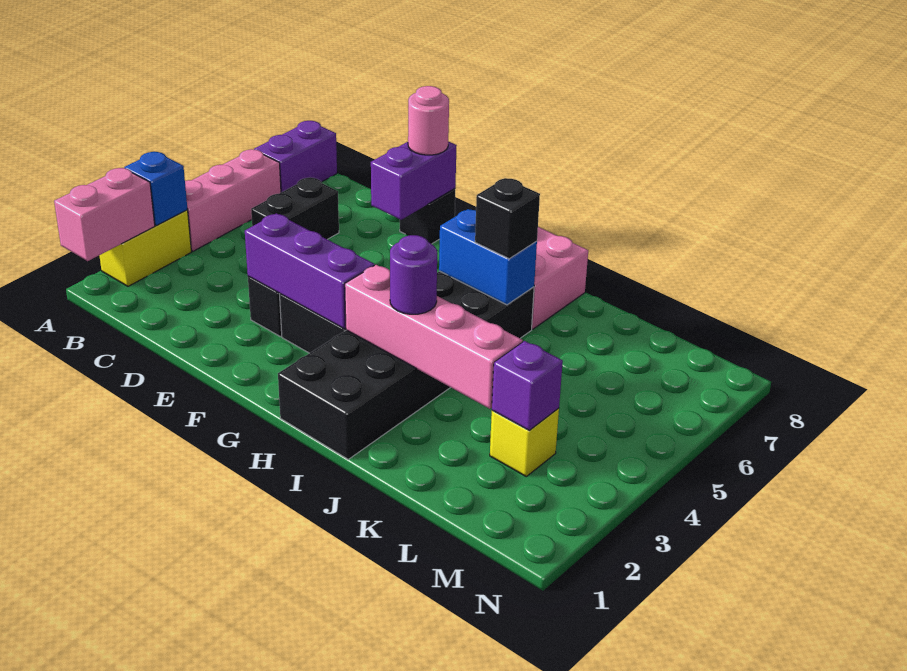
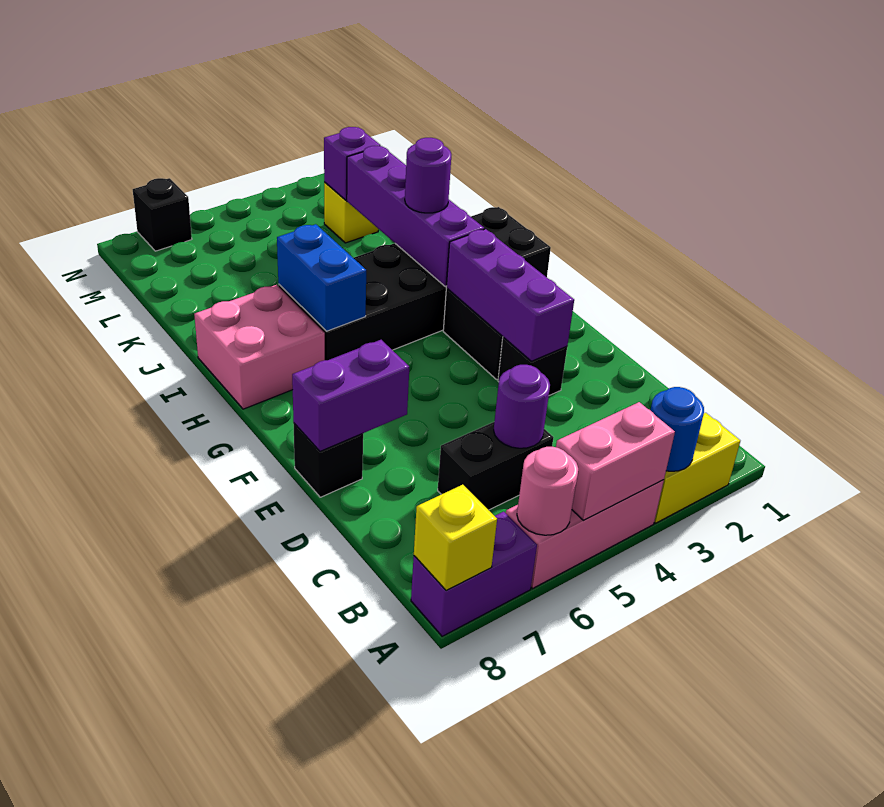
pink brick A1:A2 level 2 -> pink brick A4:A5 level 2
blue brick A3 level 2 -> blue round brick A3 level 2
none -> yellow brick A8 level 2
none -> purple round brick C5 level 2
pink round brick E8 level 3 -> pink round brick A6 level 2
pink brick H3:K3 level 2 -> purple brick H3:K3 level 2
black brick I6 level 3 -> black brick N7 level 1

